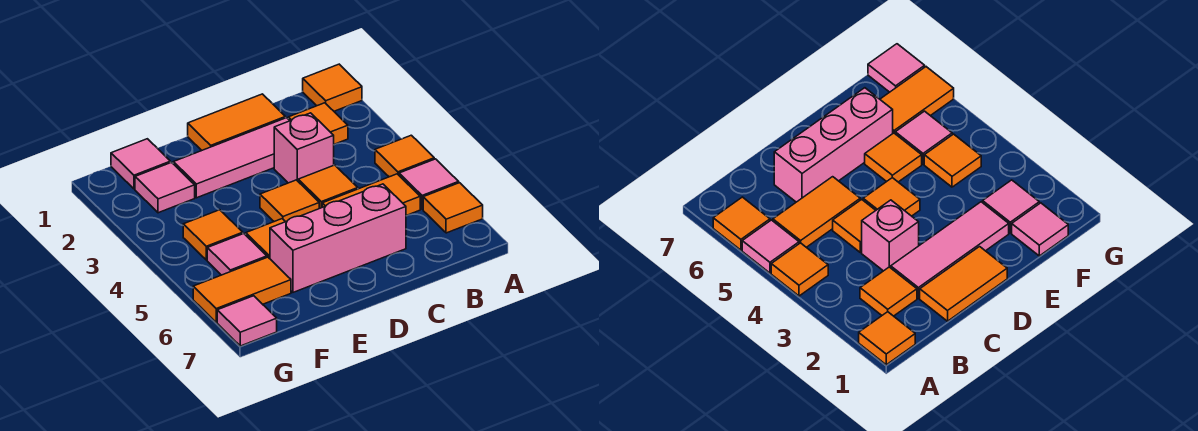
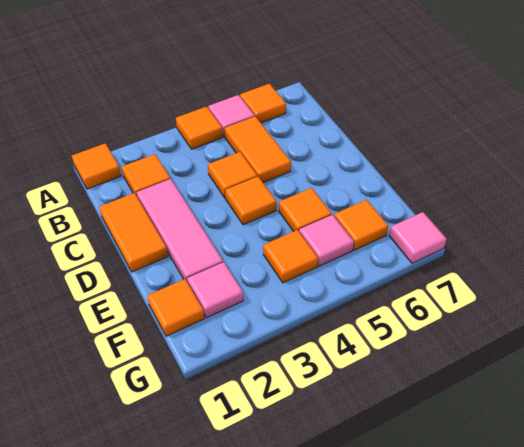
pink brick C3 level 1 -> none
pink brick C6:E6 level 1 -> none
pink tile F1 level 1 -> orange tile F1 level 1
orange tile F6:G6 level 1 -> orange tile F6 level 1

